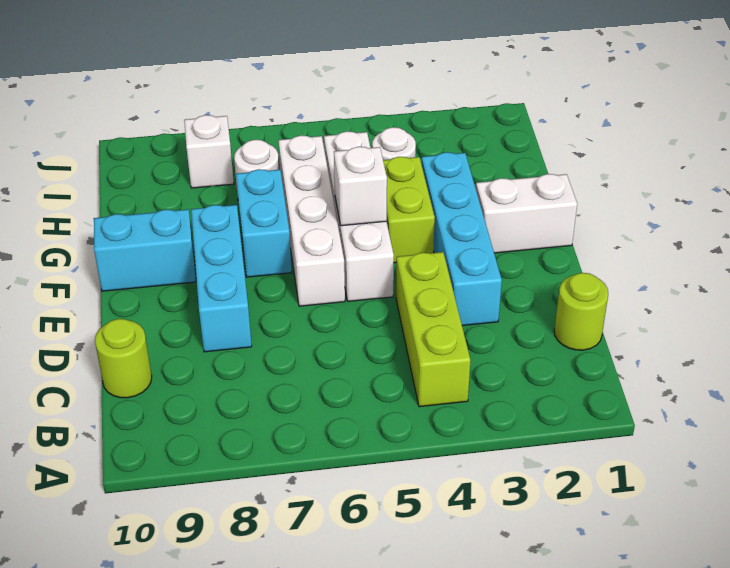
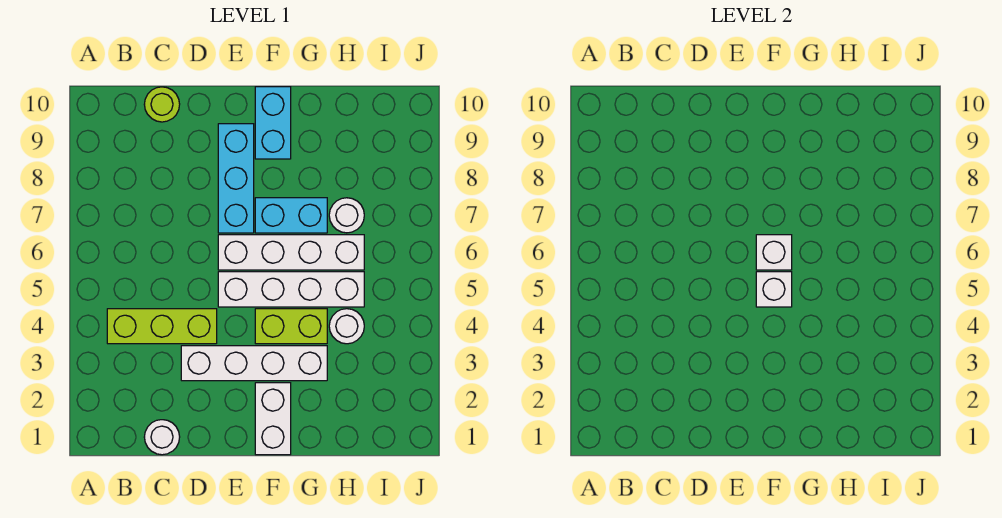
lime round brick C1 level 1 -> white round brick C1 level 1
cyan brick D3:G3 level 1 -> white brick D3:G3 level 1
cyan brick D8:F8 level 1 -> cyan brick E7:E9 level 1
white brick I8 level 1 -> white brick F6 level 2

